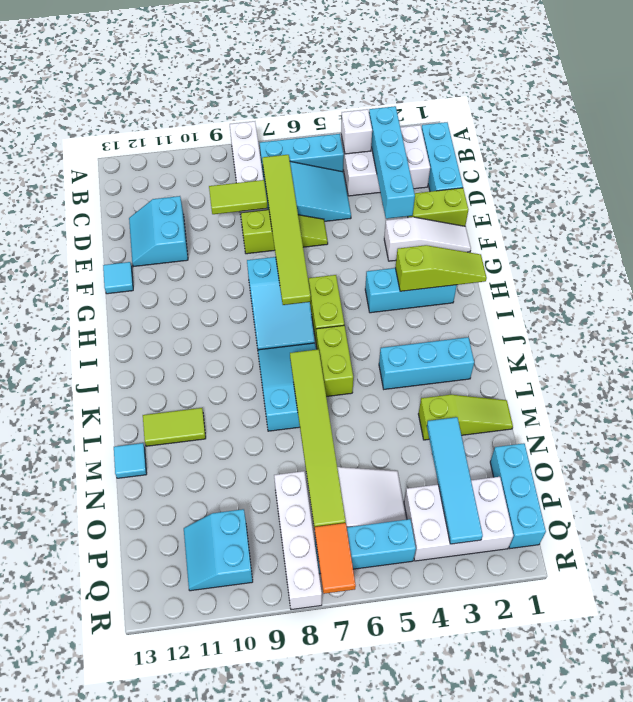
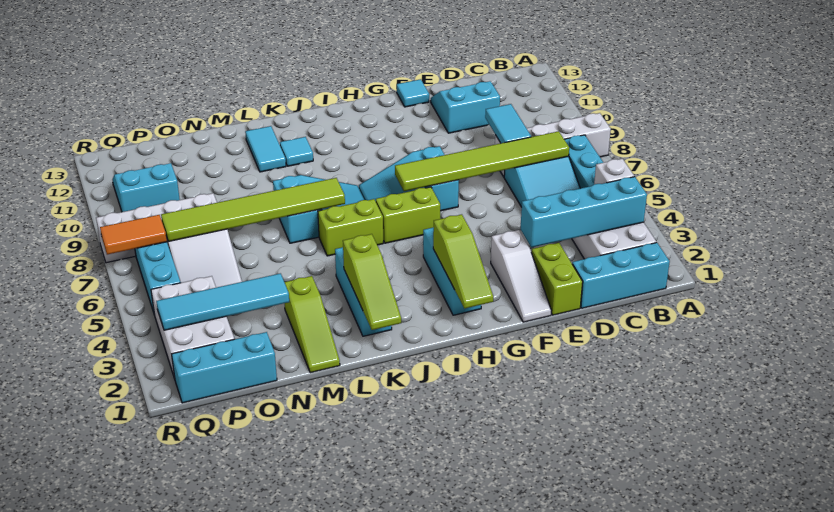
lime tile D8:D9 level 2 -> cyan tile D8:D9 level 2
lime slope E6:E8 level 1 top 8 -> lime slope K1:K3 level 2 top 3
lime tile L11:L12 level 1 -> cyan tile L11:L12 level 1
cyan tile M13 level 1 -> cyan tile K11 level 1

